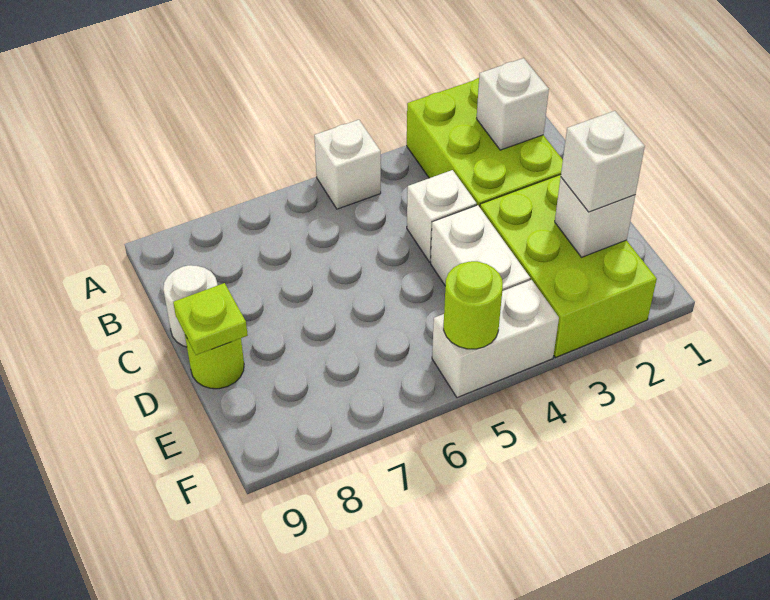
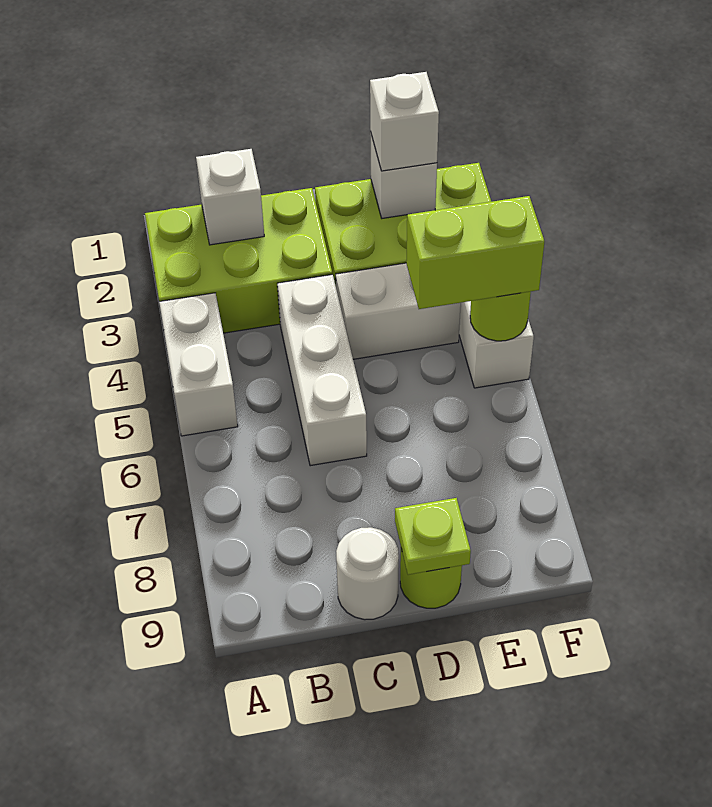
white brick A5 level 1 -> white brick A4:A5 level 1
white brick C4 level 1 -> white brick C4:C6 level 1
none -> lime brick E5:F5 level 3

